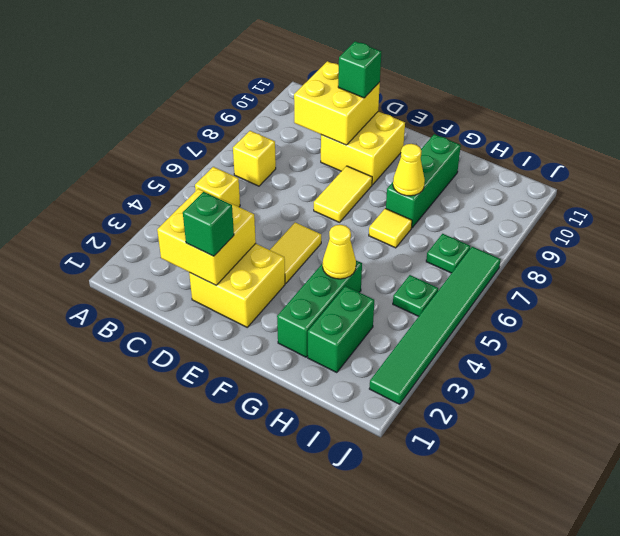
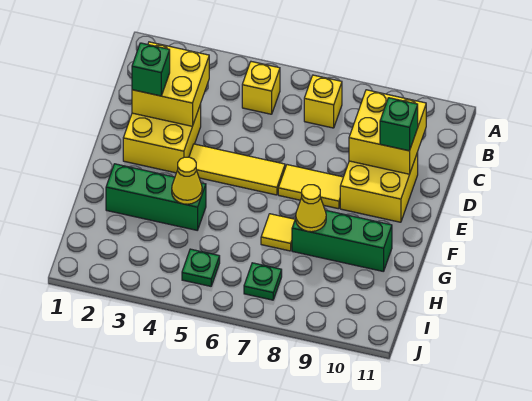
yellow tile E4:E5 level 1 -> yellow tile E4:E6 level 1
green brick H2:H3 level 1 -> none
green tile J2:J7 level 1 -> none

